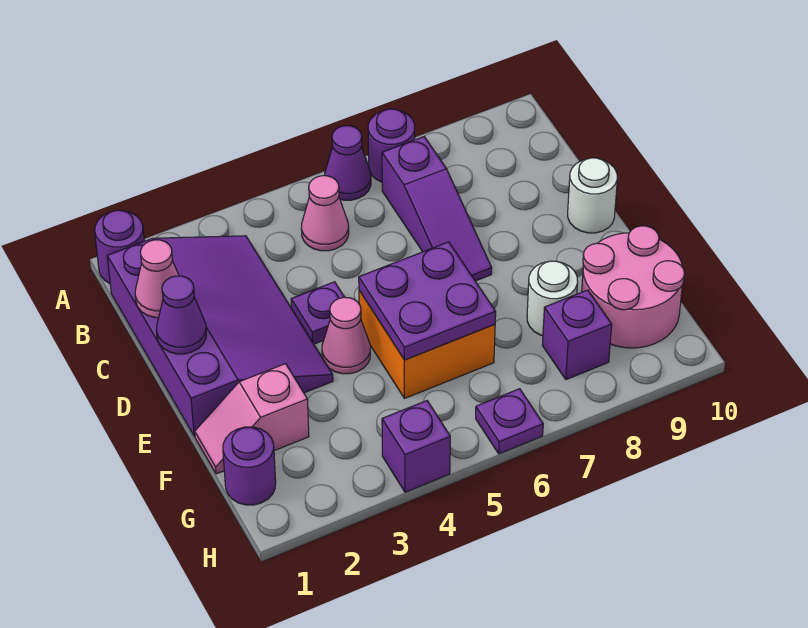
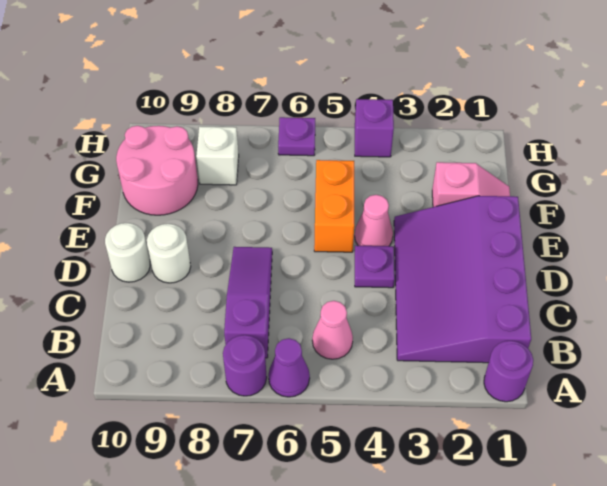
pink cone C1 level 2 -> none
purple cone D1 level 2 -> none
orange brick E5:F6 level 1 -> orange brick E5:F5 level 1
purple plate E5:F6 level 2 -> none
white round brick F8 level 1 -> white round brick D9 level 1
purple round brick G1 level 1 -> none
purple brick G8 level 1 -> white brick G8 level 1

